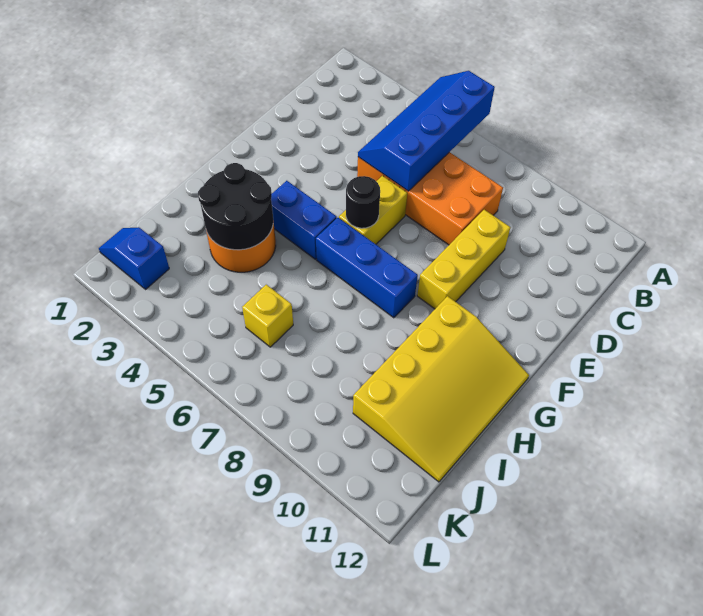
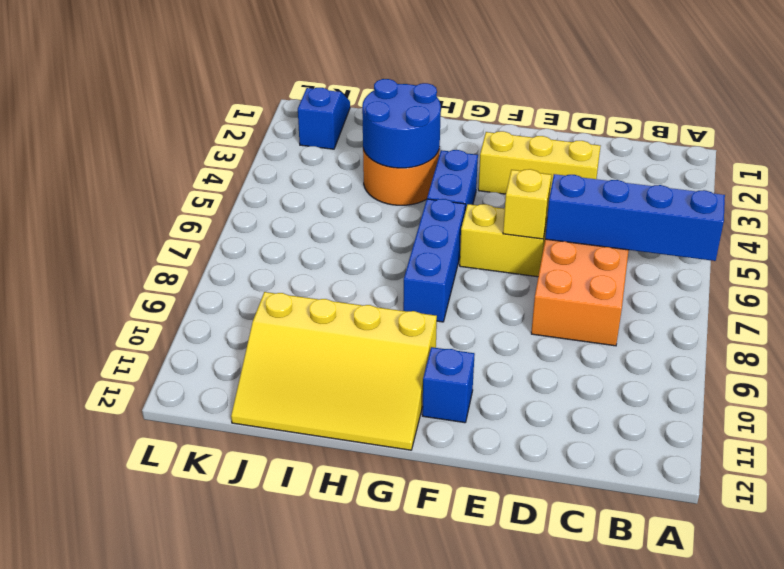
yellow brick D9:F9 level 1 -> yellow brick D3:F3 level 1
black round brick F6 level 2 -> none
none -> blue brick F11 level 1
black round brick H3:I4 level 2 -> blue round brick H3:I4 level 2
yellow brick J6 level 1 -> yellow brick E6 level 2

